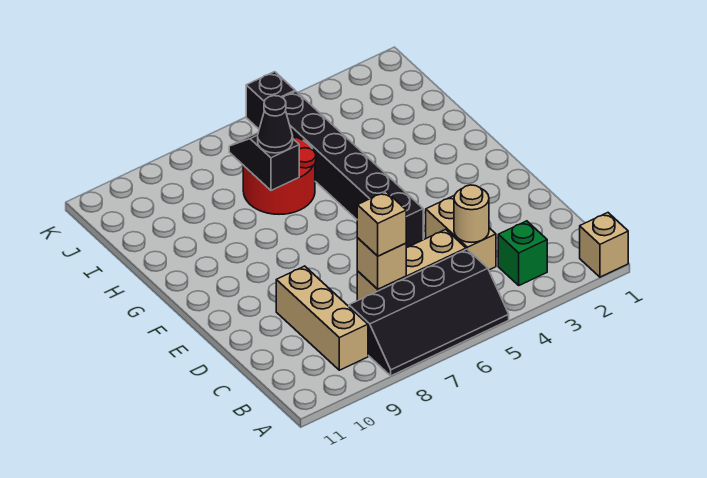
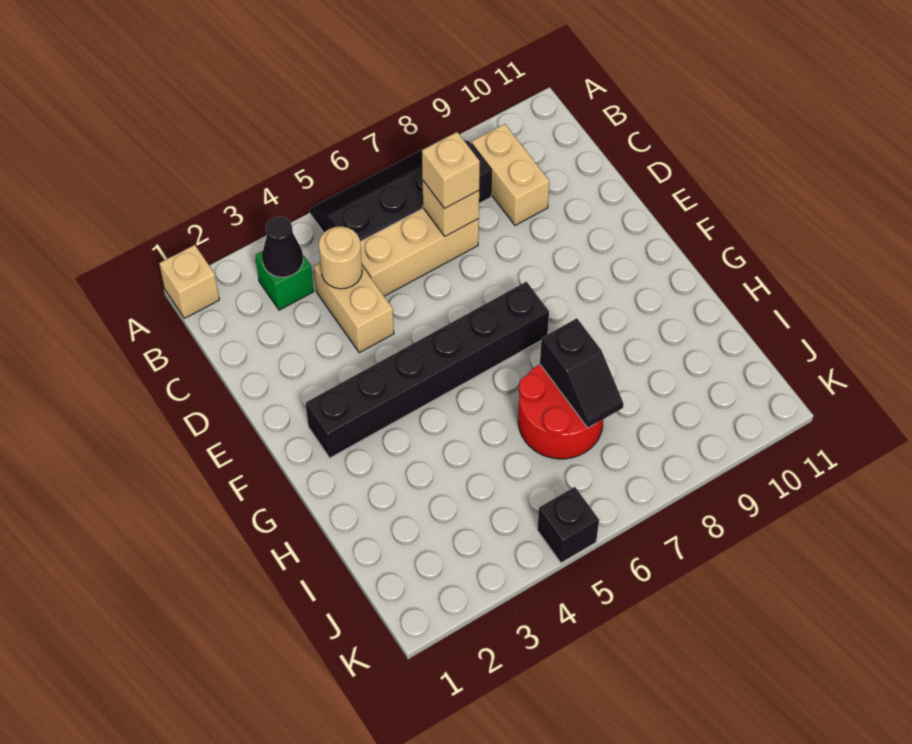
tan brick B9:D9 level 1 -> tan brick B9:C9 level 1
black brick E5:J5 level 1 -> black brick F2:F7 level 1
black cone H7 level 3 -> black cone B3 level 2

